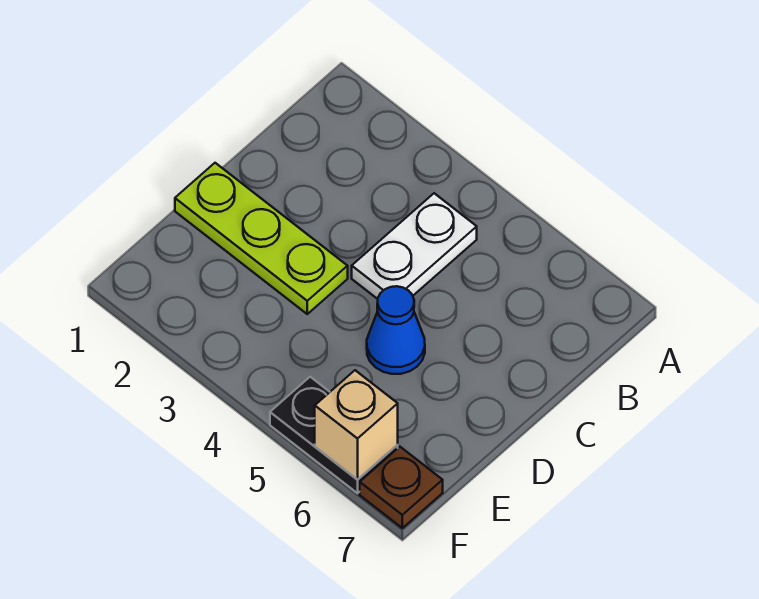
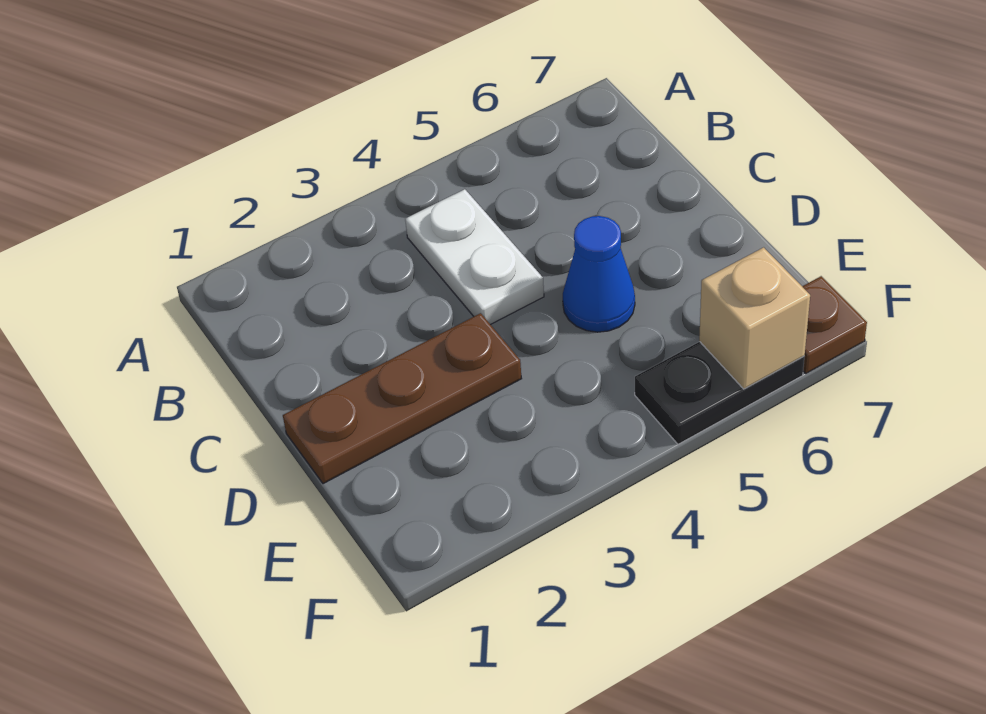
lime plate D1:D3 level 1 -> brown plate D1:D3 level 1

